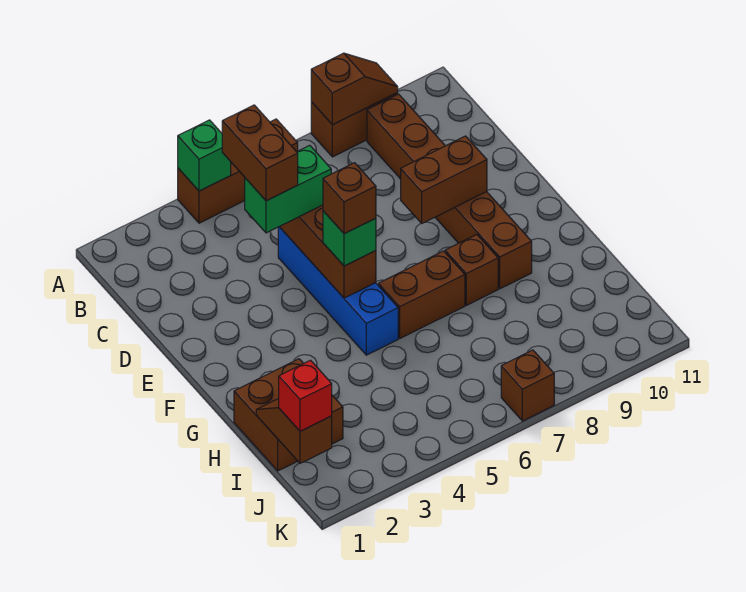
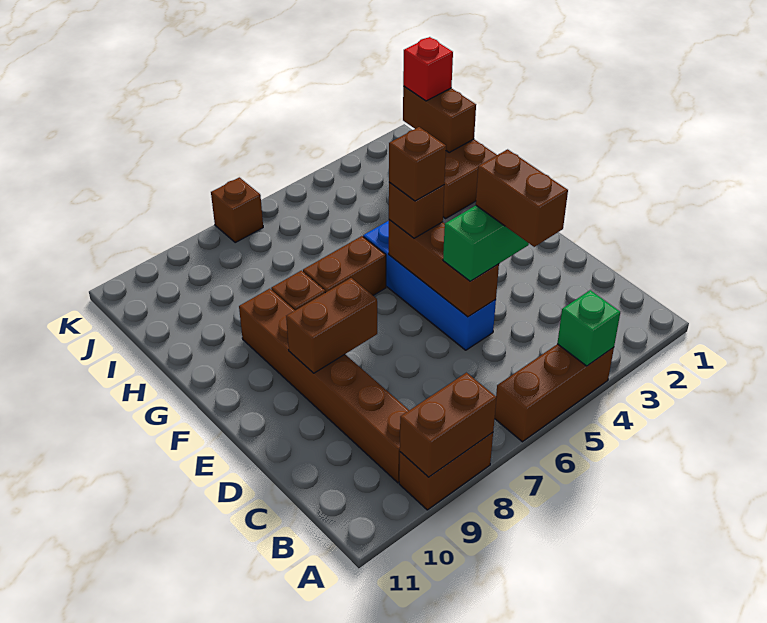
brown slope A8:A9 level 2 top 8 -> brown brick A8:A9 level 2
green brick F5 level 3 -> brown brick F5 level 3
brown slope I1:J1 level 2 top J -> brown brick I1:J1 level 2

